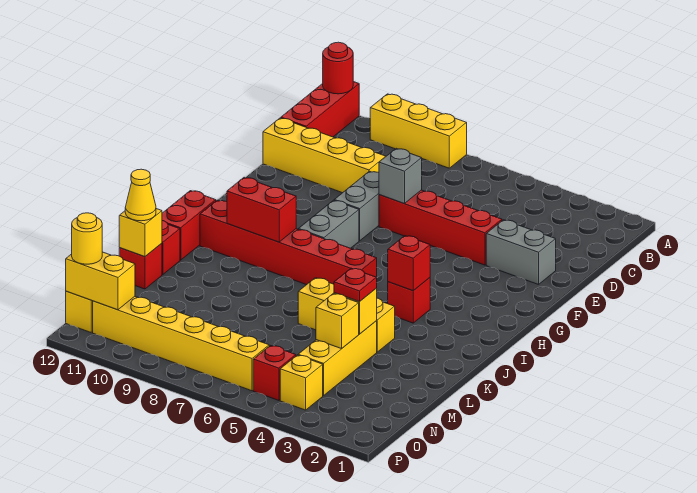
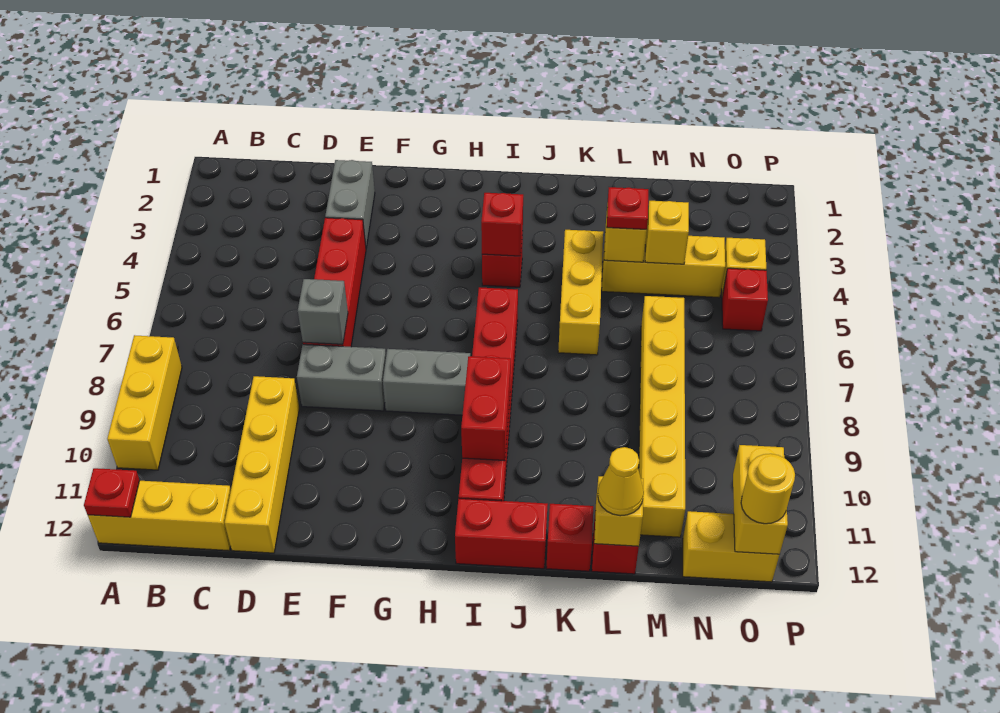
red brick A12:C12 level 1 -> yellow brick A12:C12 level 1
red round brick A12 level 2 -> red plate A12 level 2
yellow brick O6:O11 level 1 -> yellow brick M6:M11 level 1

